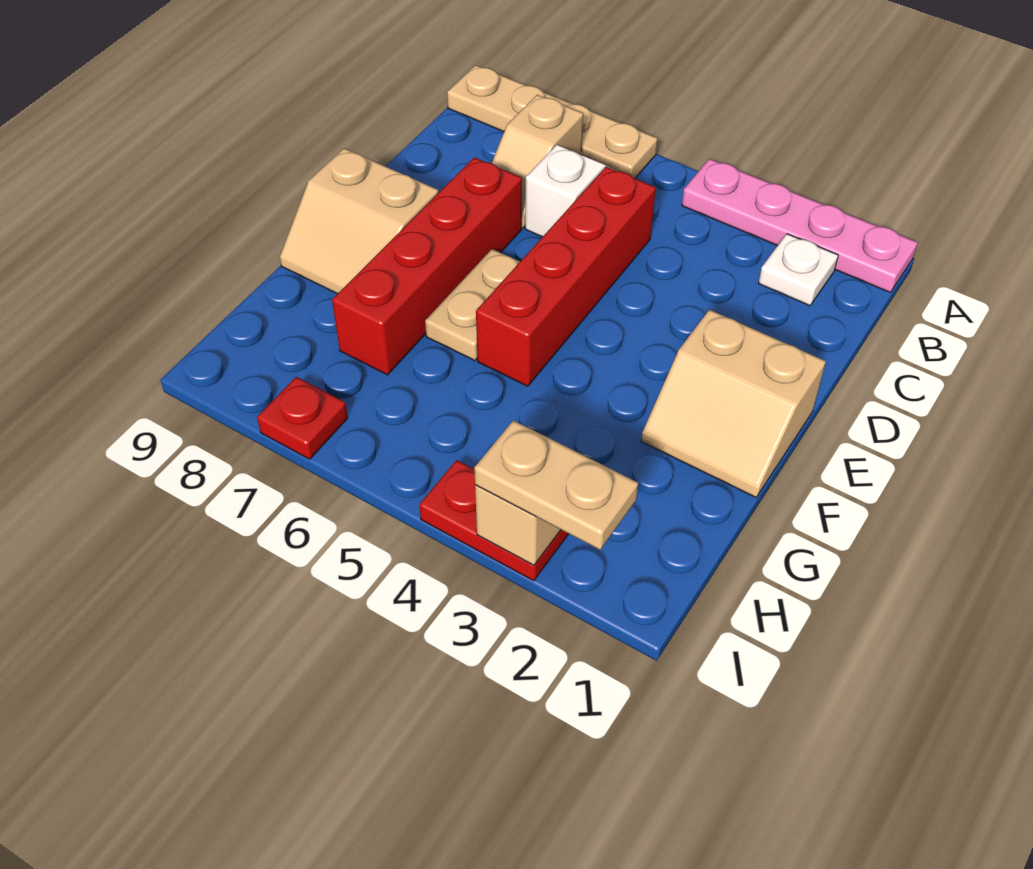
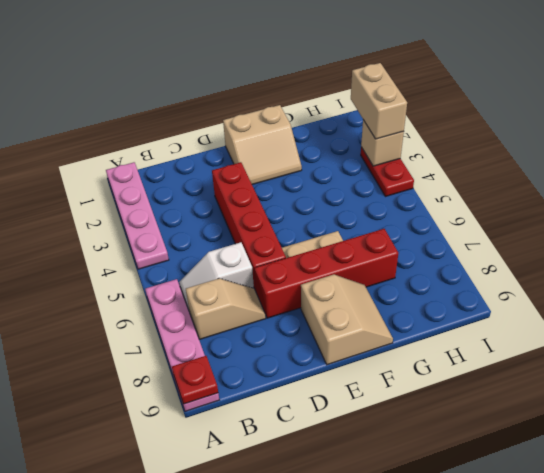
tan plate A6:A9 level 1 -> pink plate A6:A9 level 1
white plate B2 level 1 -> none
red brick C5:F5 level 1 -> red brick D3:D6 level 1
tan slope E1:F2 level 1 top E -> tan slope E1:F2 level 1 top 1
tan plate I2:I3 level 3 -> tan brick I2:I3 level 3
red plate I7 level 1 -> red plate A9 level 2

